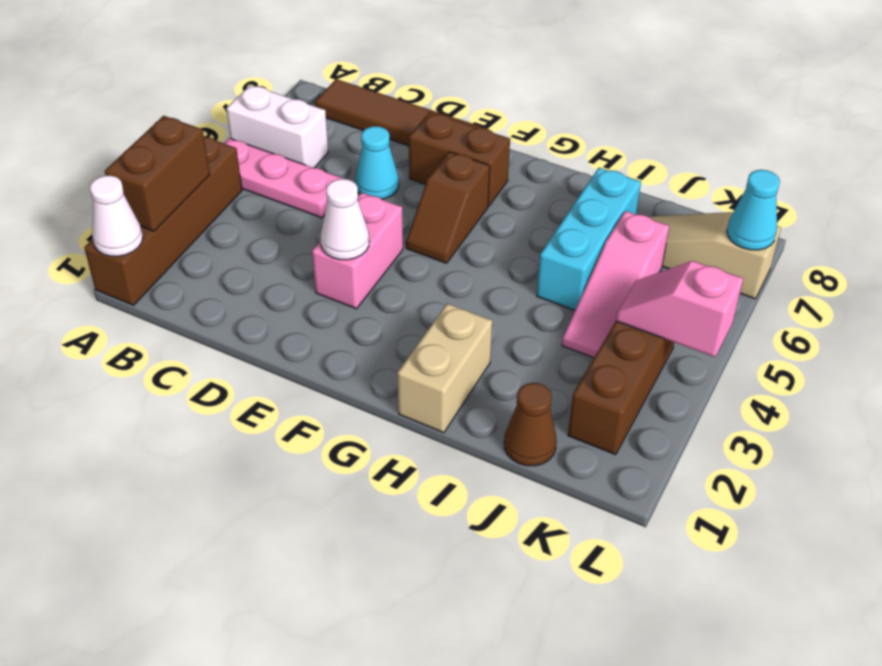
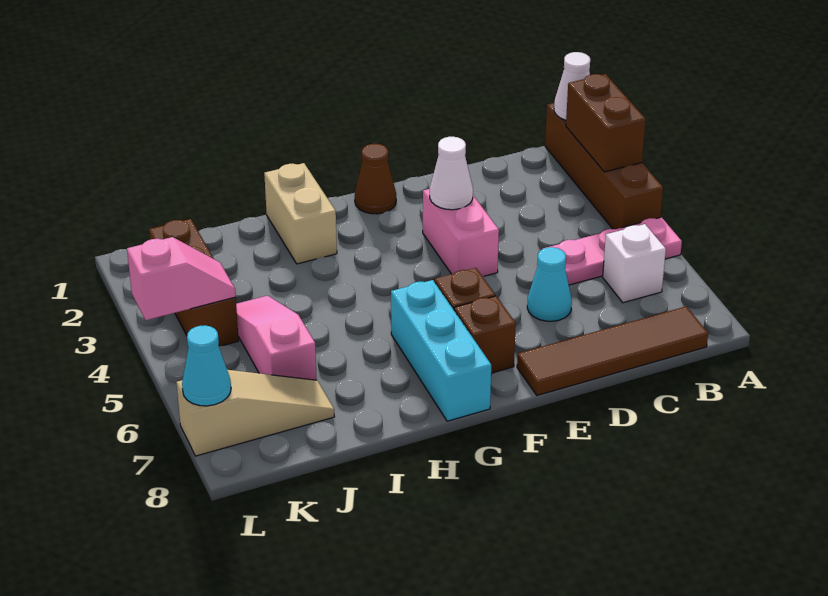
white brick A6:B6 level 1 -> white brick B6 level 1
brown brick E7:F7 level 1 -> brown brick F7 level 1
cyan brick I5:I7 level 1 -> cyan brick G6:G8 level 1
brown cone J1 level 1 -> brown cone F1 level 1

